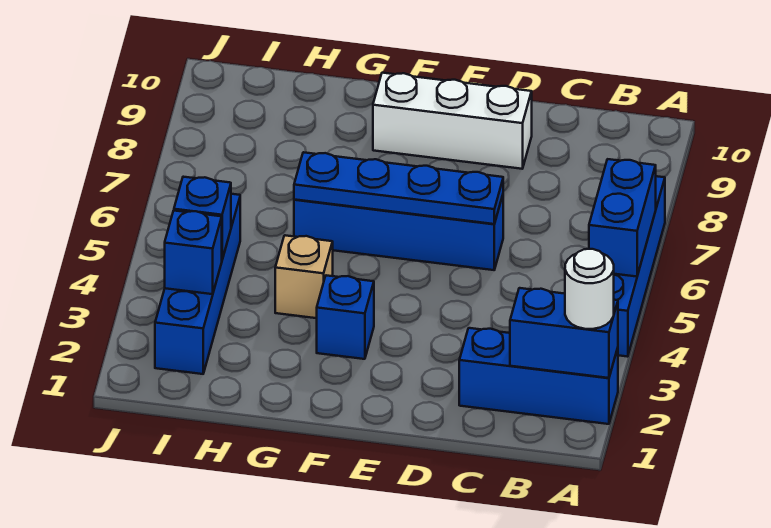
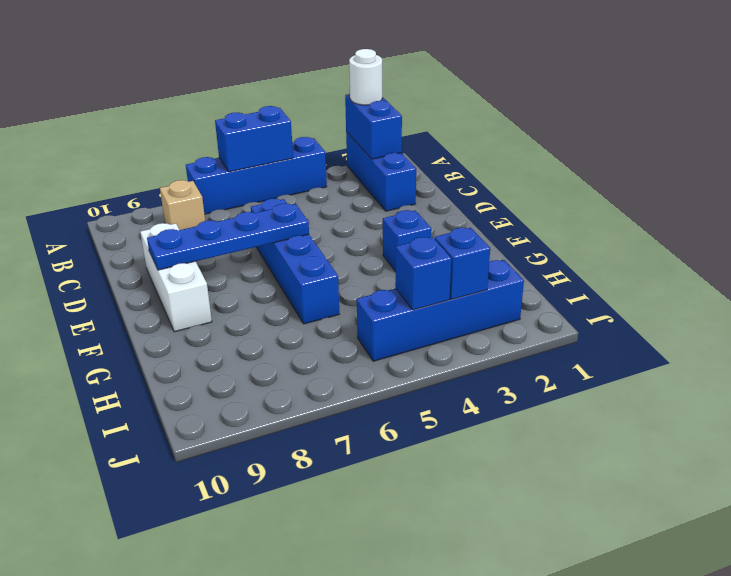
blue plate D6:G6 level 2 -> blue plate E6:E9 level 2
tan brick G4 level 1 -> tan brick B8 level 1

